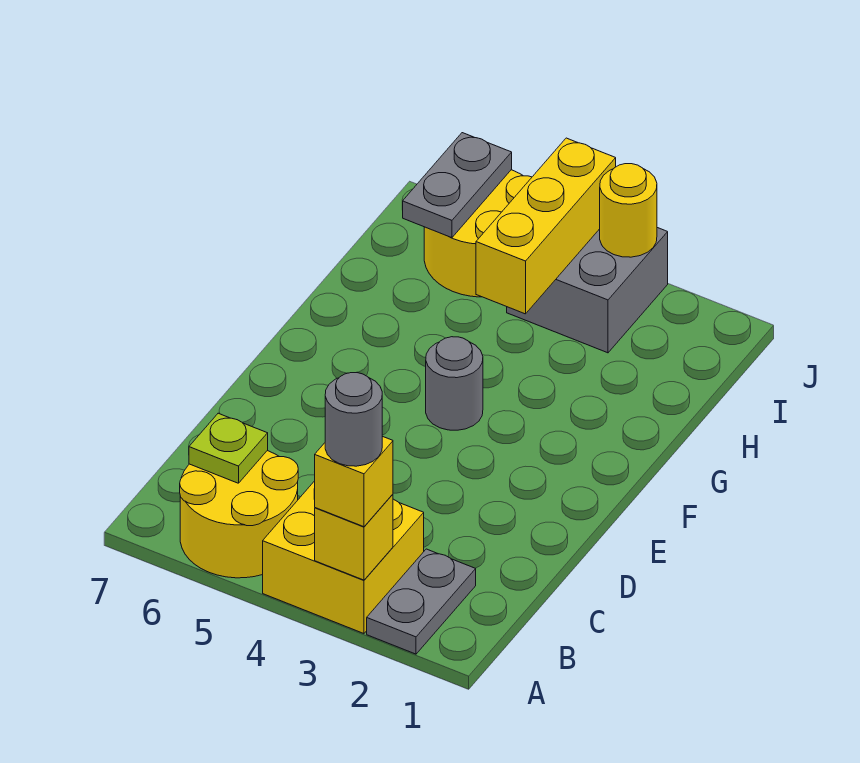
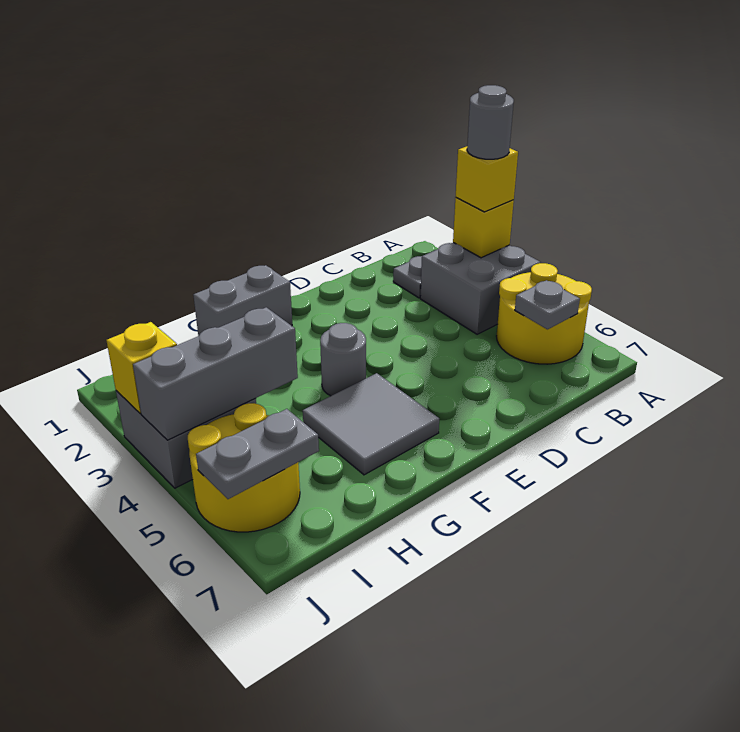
yellow brick A3:B4 level 1 -> grey brick A3:B4 level 1
lime plate B6 level 2 -> grey plate B6 level 2
none -> grey brick F1:G1 level 1
none -> grey tile F5:G6 level 1
yellow brick H4:J4 level 2 -> grey brick H4:J4 level 2
yellow round brick J3 level 2 -> yellow brick J3 level 2

